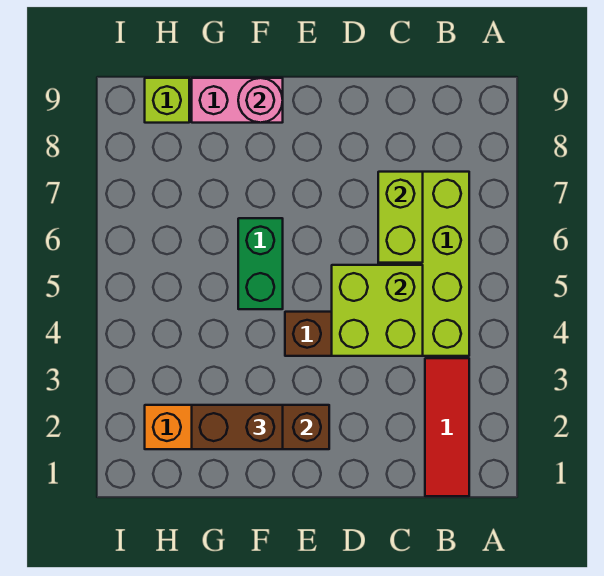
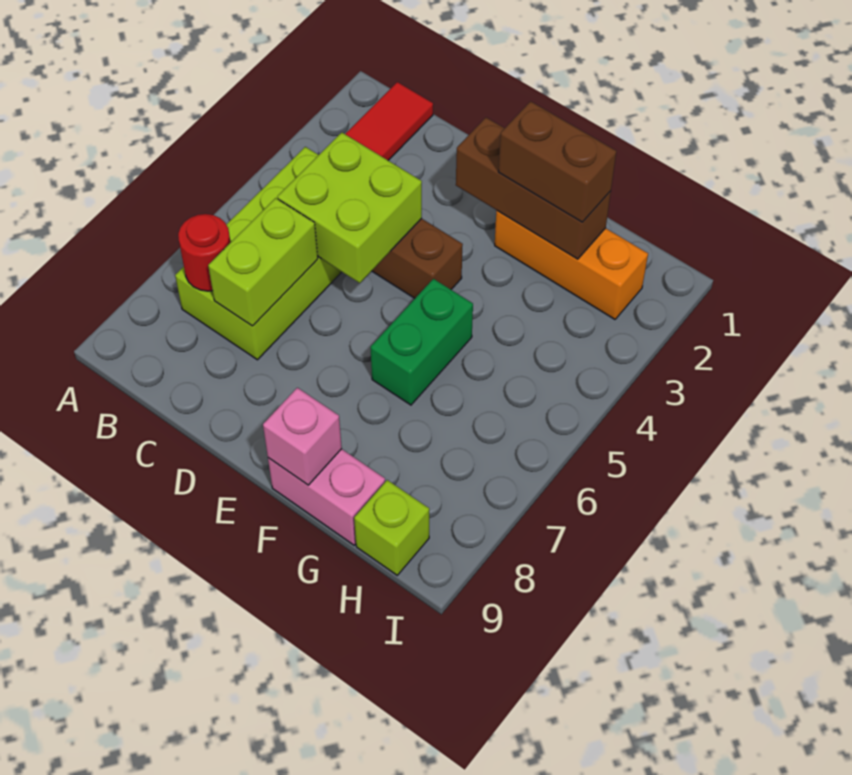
none -> red round brick B7 level 2
pink round brick F9 level 2 -> pink brick F9 level 2

